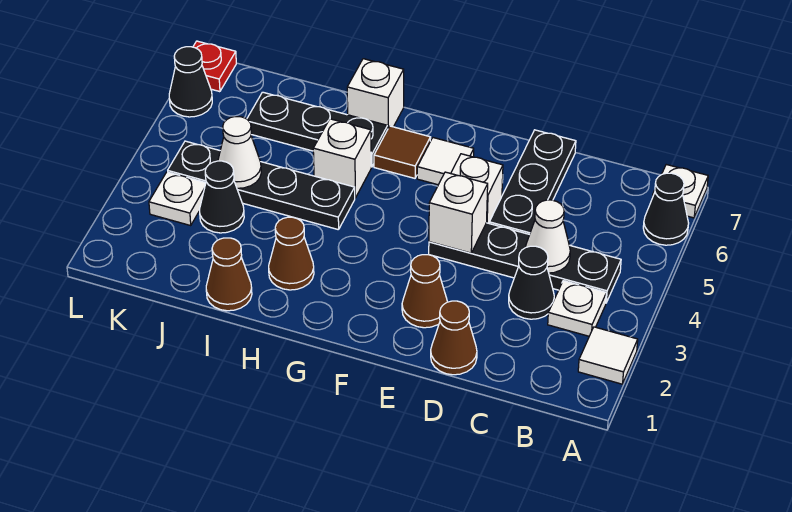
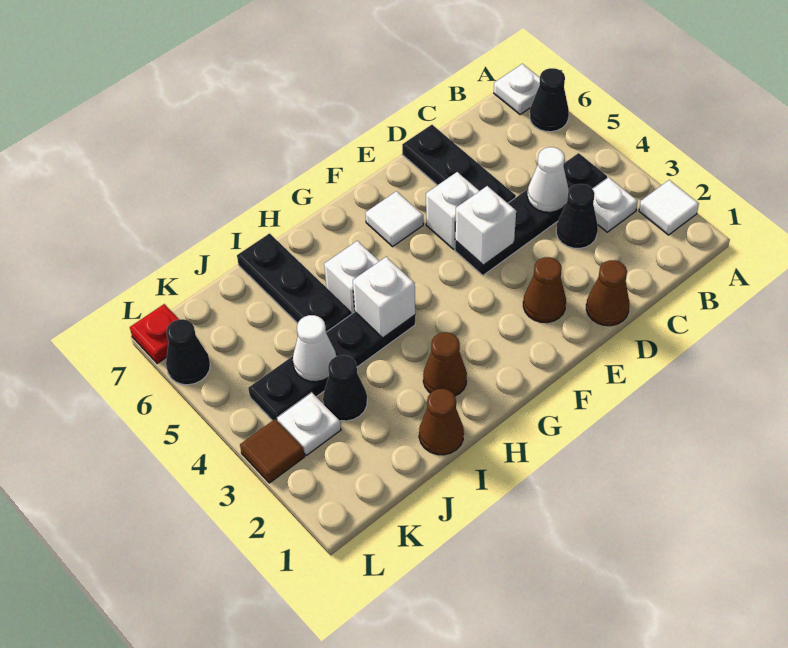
brown tile G6 level 1 -> brown tile L3 level 1
black plate H6:J6 level 1 -> black plate I5:I7 level 1
white brick H7 level 1 -> white brick H4 level 2

